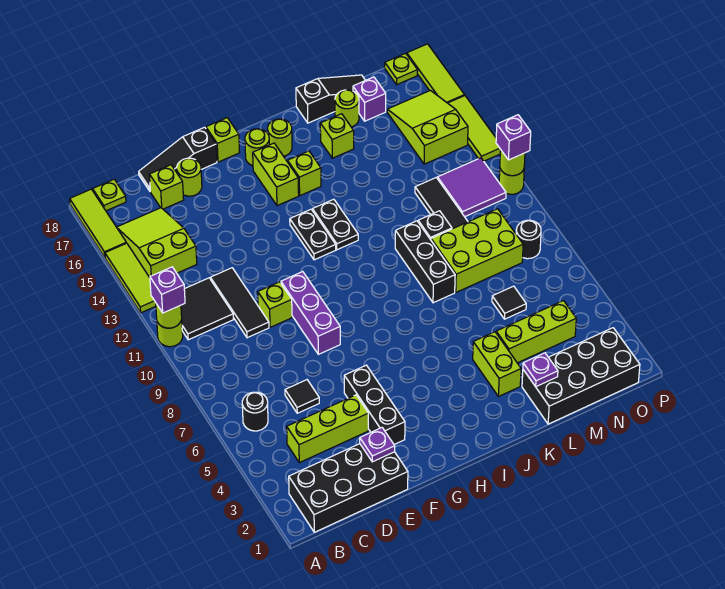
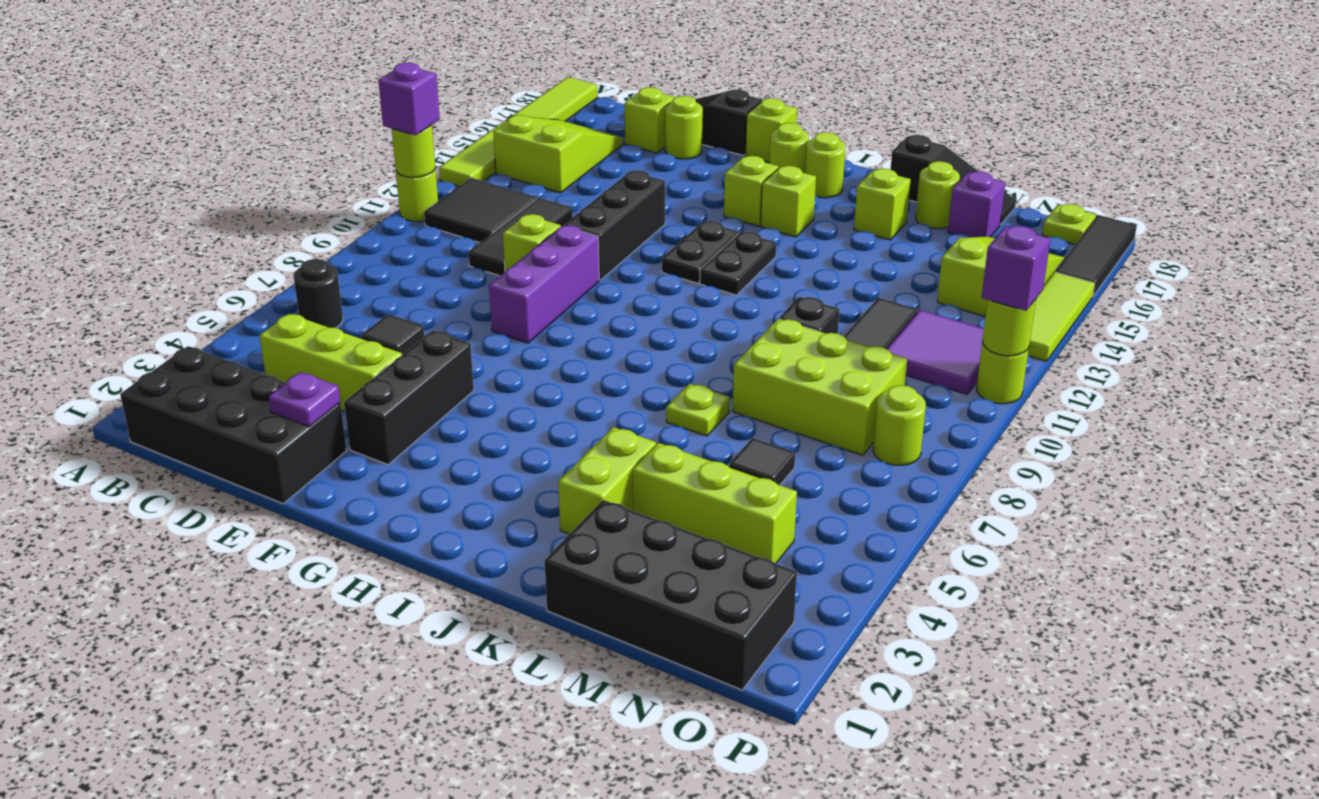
lime plate B18 level 1 -> lime plate K7 level 1
lime brick H15:H16 level 1 -> lime brick H15 level 1
black brick K8:K10 level 1 -> black brick F11:F13 level 1
purple plate L2 level 2 -> none
black round brick O8 level 1 -> lime round brick O8 level 1
lime tile P16:P18 level 1 -> black tile P16:P18 level 1

